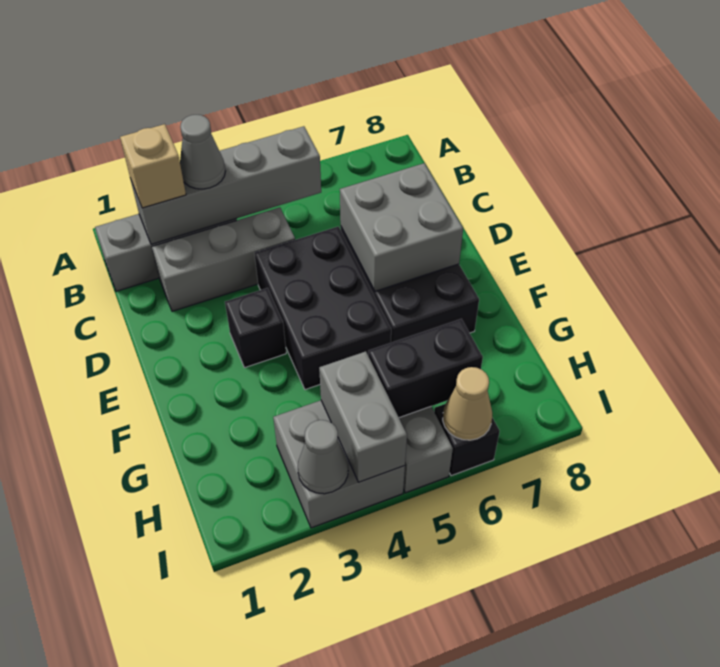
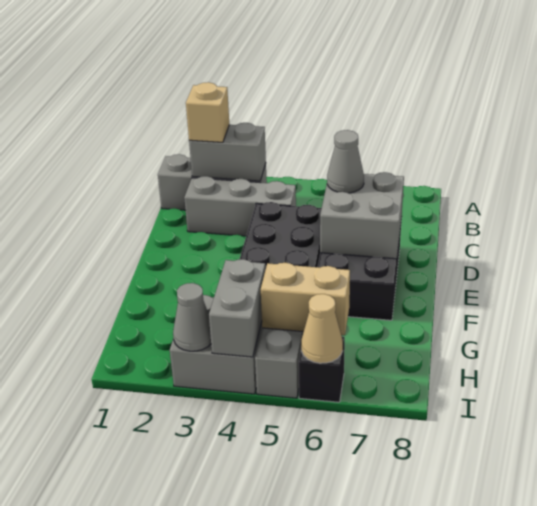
grey brick B2:B5 level 2 -> grey brick B2:B3 level 2
grey cone B3 level 3 -> grey cone D6 level 3
black brick E3 level 1 -> none
black brick H5:H6 level 2 -> tan brick H5:H6 level 2

